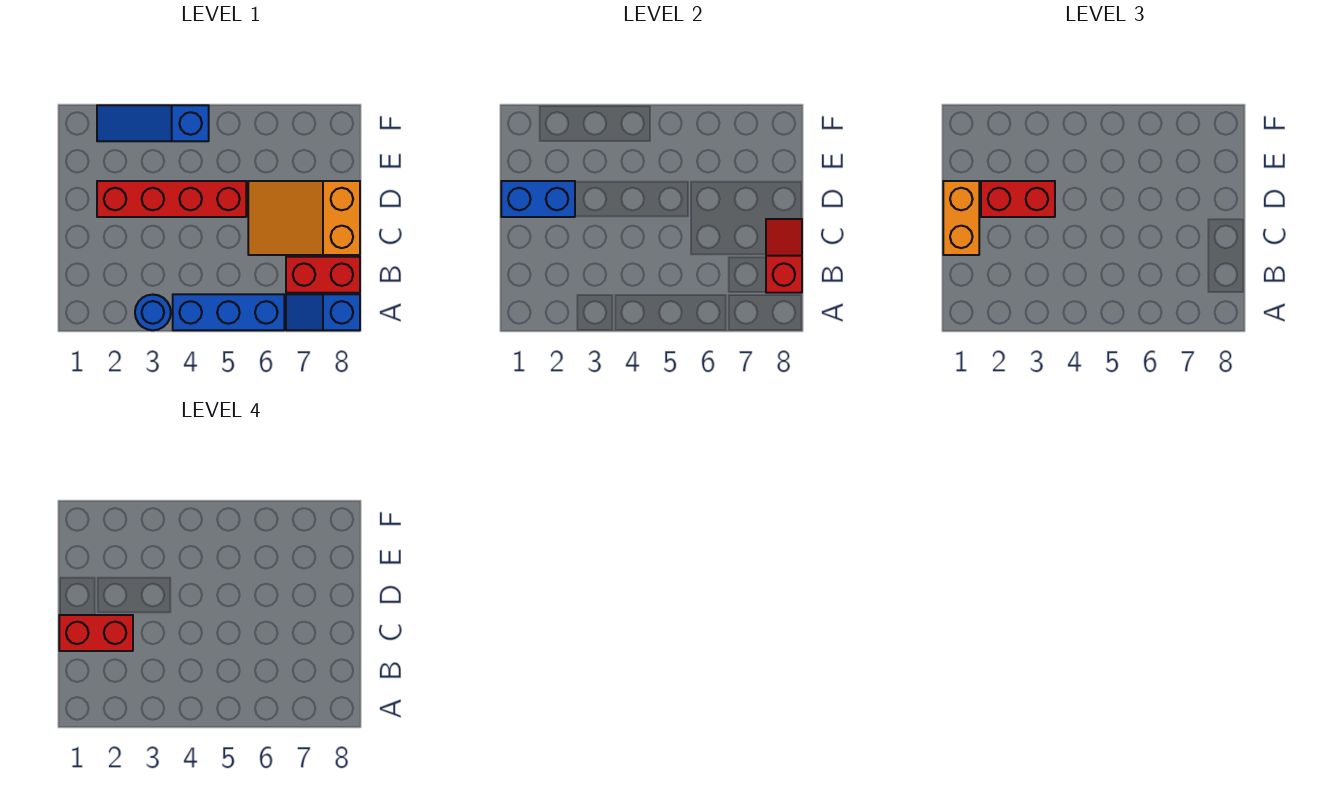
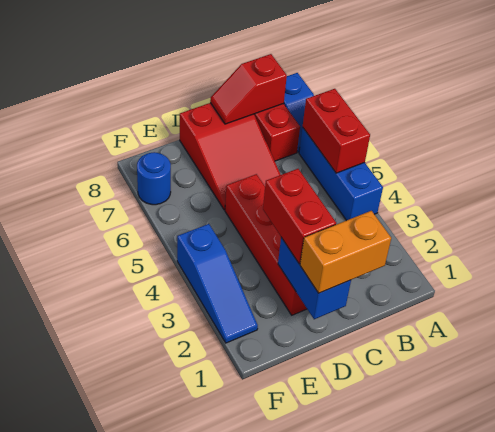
blue round brick A3 level 1 -> blue round brick F7 level 1
red brick C1:C2 level 4 -> red brick A5:A6 level 2
orange slope C6:D8 level 1 top 8 -> red slope C6:D8 level 1 top 8

